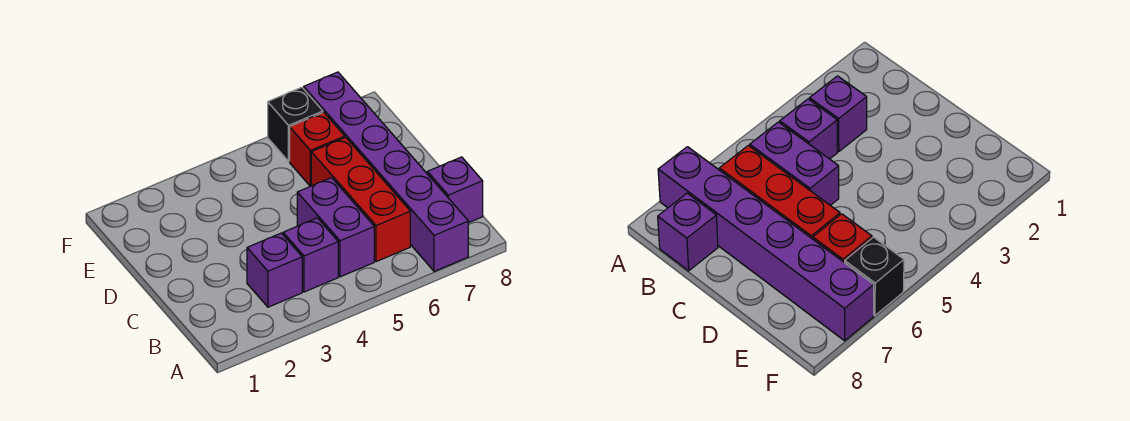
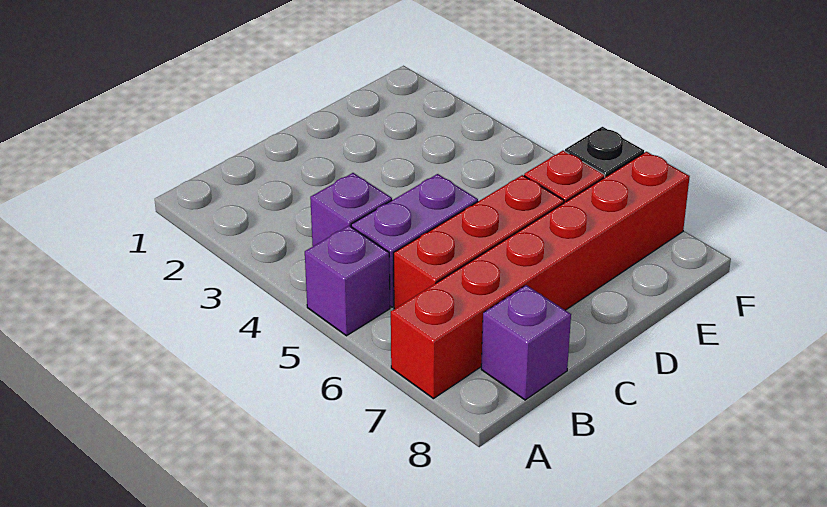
purple brick A7:F7 level 1 -> red brick A7:F7 level 1
purple brick B3 level 1 -> purple brick A5 level 1

